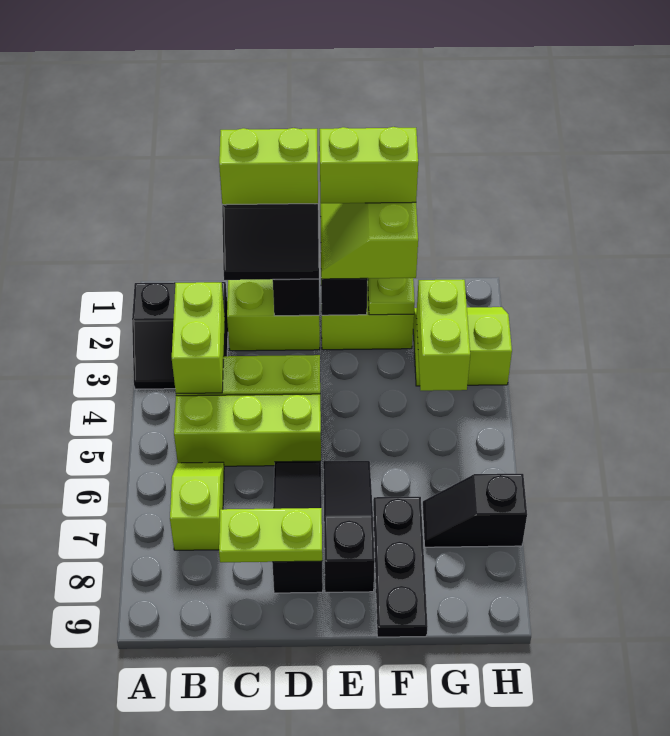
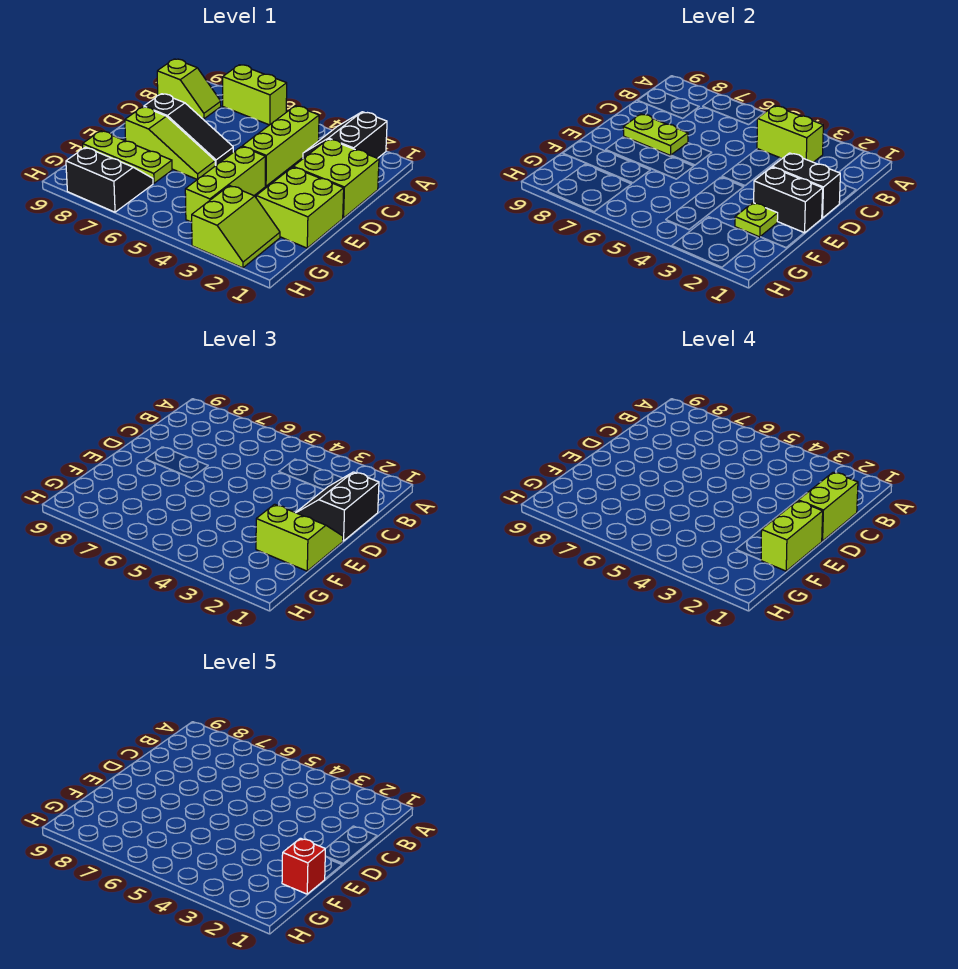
lime brick B5:D5 level 1 -> lime brick E4:G4 level 1
lime slope B6:B7 level 1 top 7 -> lime slope B8:B9 level 1 top 9
lime plate C8:D8 level 2 -> lime plate D7:D8 level 2
black slope E6:E8 level 1 top 8 -> lime slope E6:E8 level 1 top 8
none -> red brick F1 level 5
black plate F7:F9 level 1 -> lime plate F7:F9 level 1
lime brick G3:G4 level 2 -> lime brick A6:A7 level 1
black slope G7:H7 level 1 top H -> black slope G7:H8 level 1 top H

